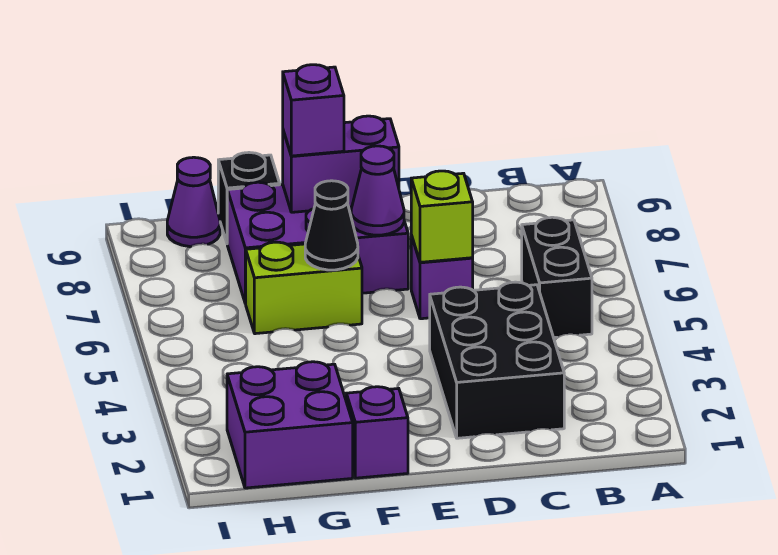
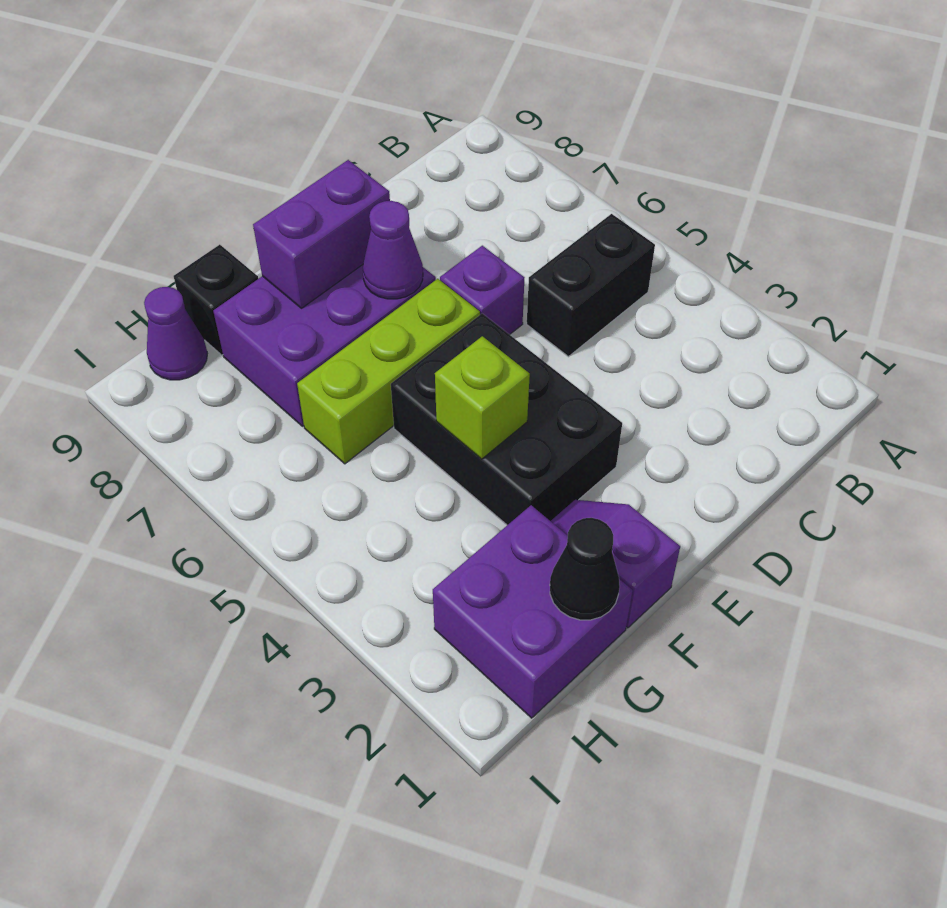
black brick B5:B6 level 1 -> black brick B5:C5 level 1
black brick C2:D4 level 1 -> black brick E3:F5 level 1
lime brick D6 level 2 -> lime brick F4 level 2
lime brick F6:G6 level 1 -> lime brick E6:G6 level 1
black cone F6 level 2 -> black cone G1 level 2
purple brick F8 level 3 -> none

